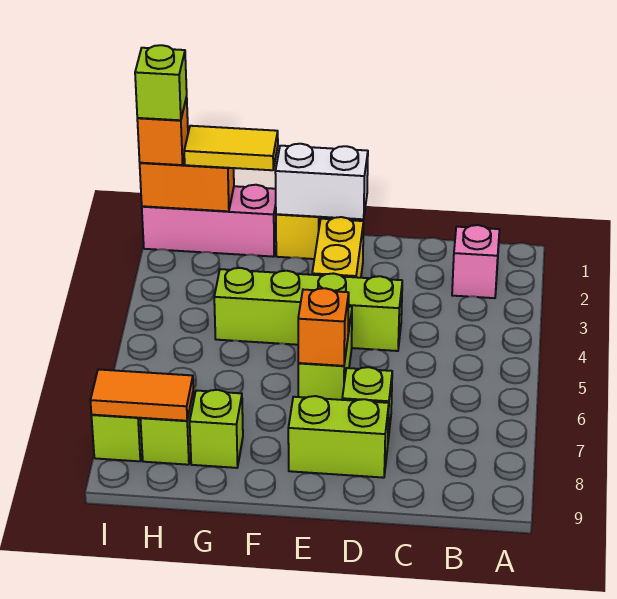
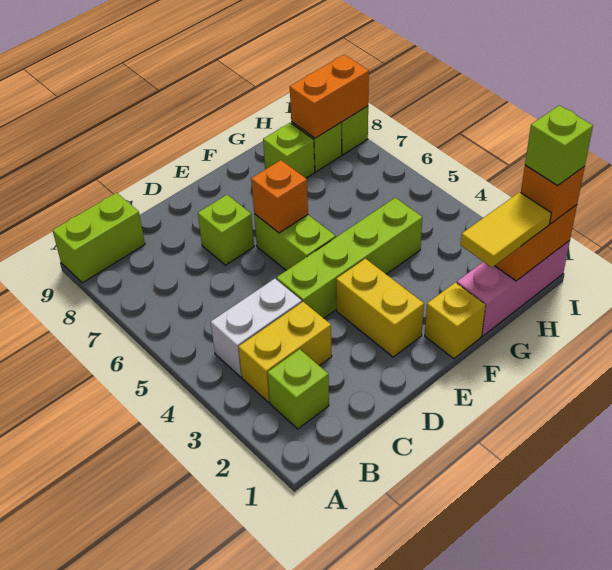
pink brick B2 level 1 -> lime brick B2 level 1
none -> yellow brick B3:C3 level 1
lime brick D8:E8 level 1 -> lime brick A9:B9 level 1
white brick E1:F1 level 2 -> white brick B4:C4 level 1
orange tile H8:I8 level 2 -> orange brick H8:I8 level 2

